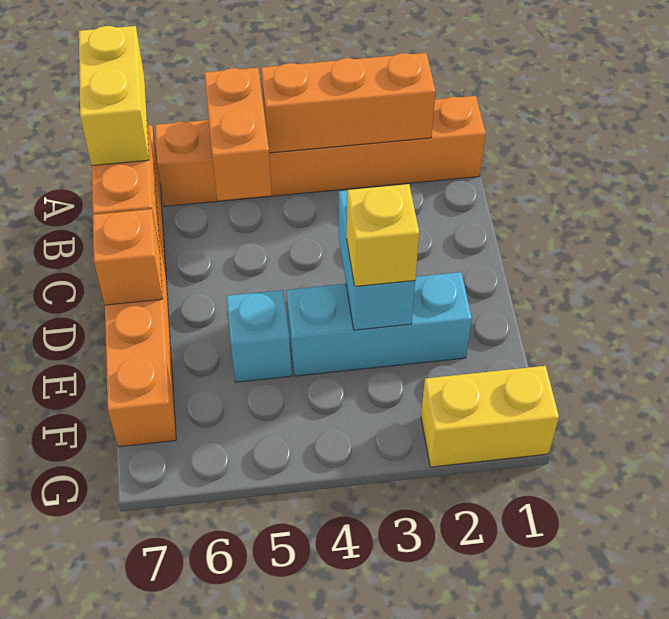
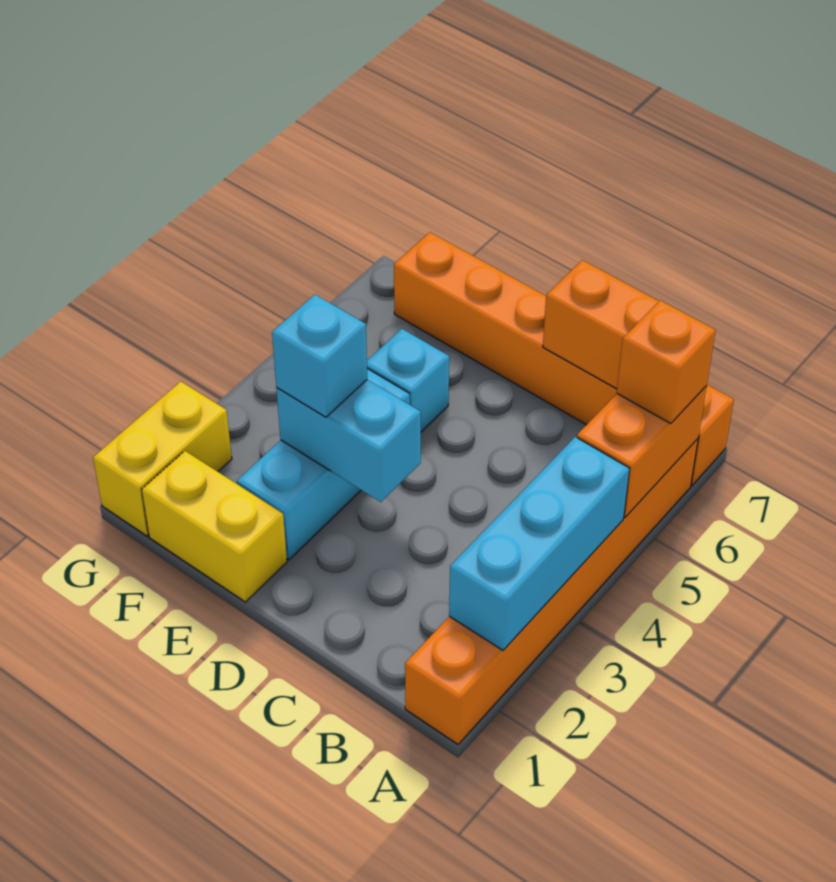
orange brick A2:A4 level 2 -> cyan brick A2:A4 level 2
orange brick A5:B5 level 2 -> orange brick A5:A6 level 2
yellow brick A7:B7 level 3 -> yellow brick E1:F1 level 1
orange brick D7 level 2 -> orange brick A6 level 3
yellow brick E3 level 3 -> cyan brick E3 level 3

